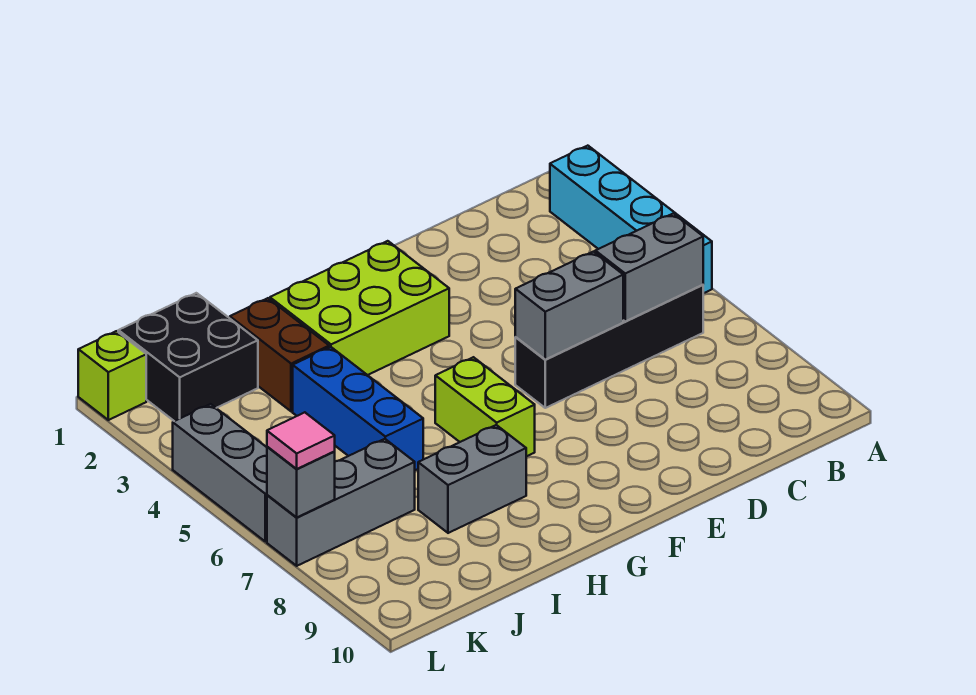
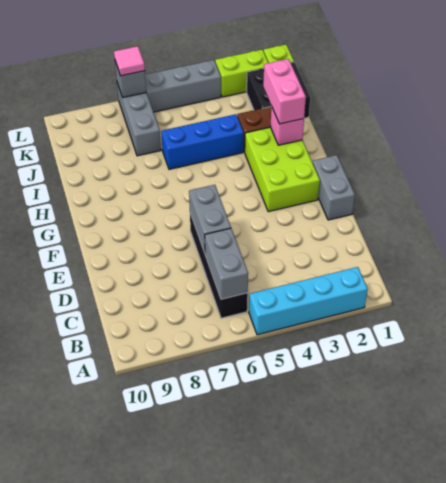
lime brick G6:G7 level 1 -> lime brick L2:L3 level 1
none -> pink brick H2 level 2
none -> pink brick H2:I2 level 3
grey brick H8:I8 level 1 -> grey brick E1:F1 level 1

